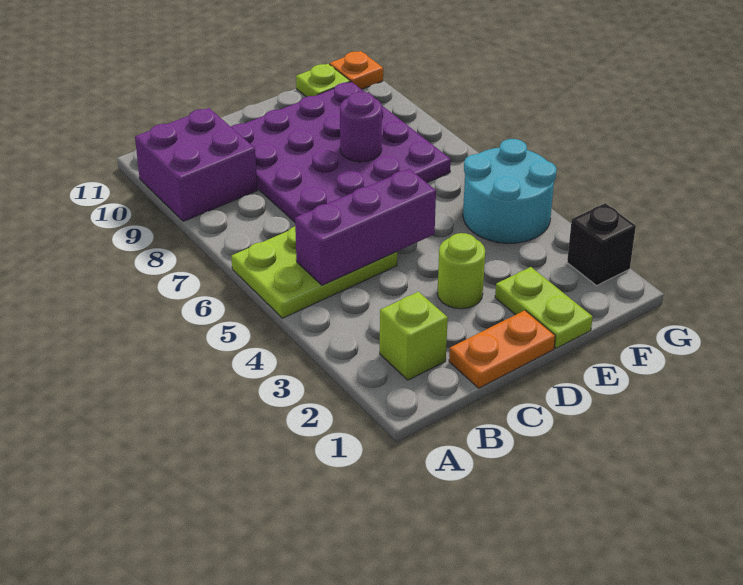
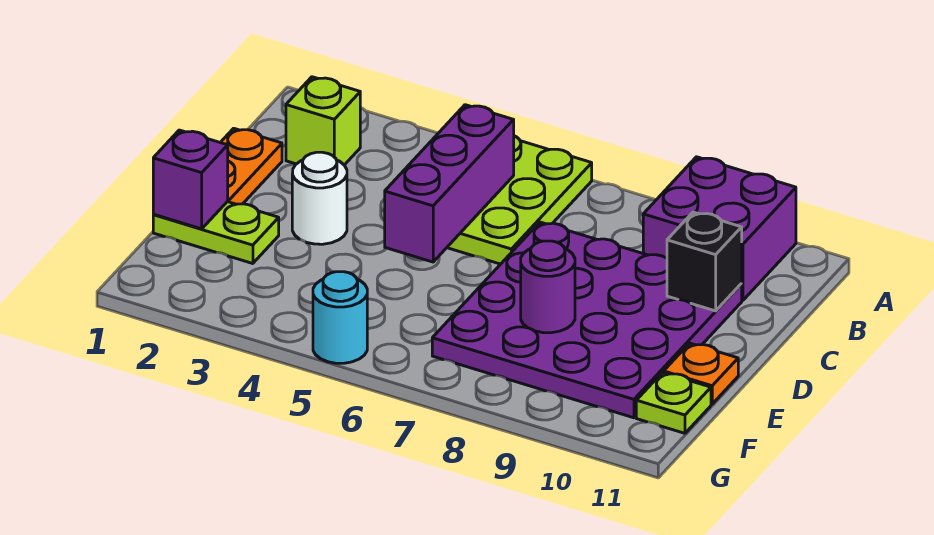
lime round brick D3 level 1 -> white round brick D3 level 1
none -> purple brick E1 level 2
cyan round brick F4:G5 level 1 -> cyan round brick G5 level 1
black brick G2 level 1 -> black brick C10 level 2
orange plate G11 level 1 -> orange plate E11 level 1

